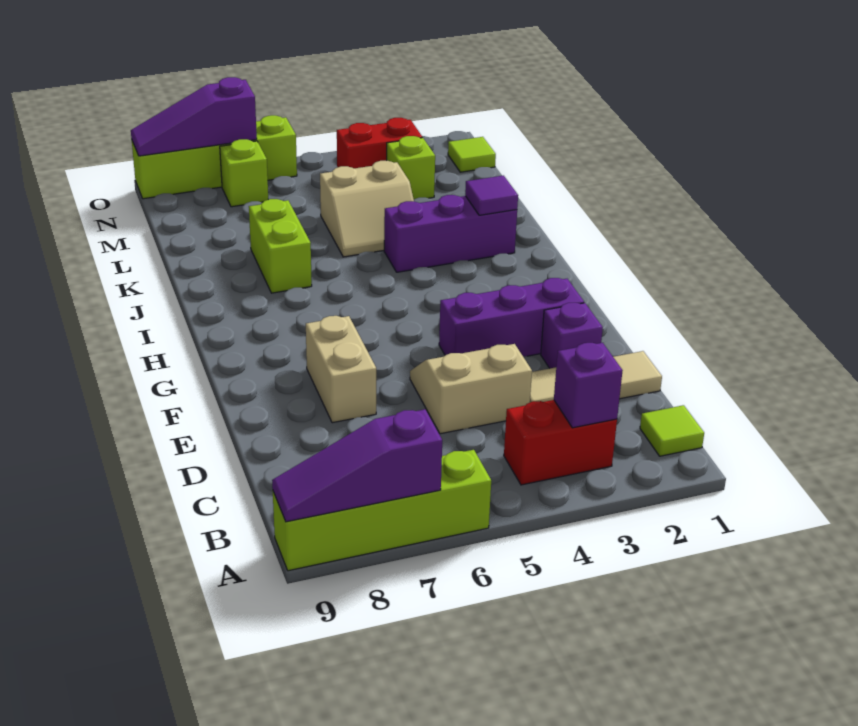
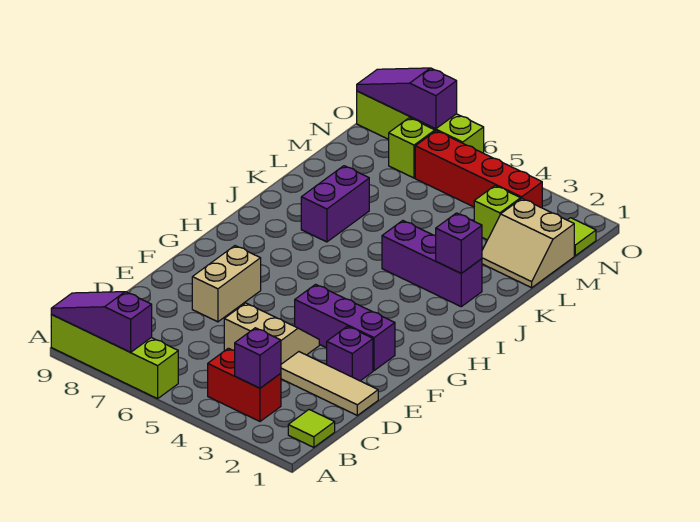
purple tile J2 level 2 -> purple brick J2 level 2
lime brick J7:K7 level 1 -> purple brick J7:K7 level 1
tan slope K4:L5 level 1 top L -> tan slope L1:M2 level 1 top M
red brick N3:N4 level 1 -> red brick N3:N6 level 1

